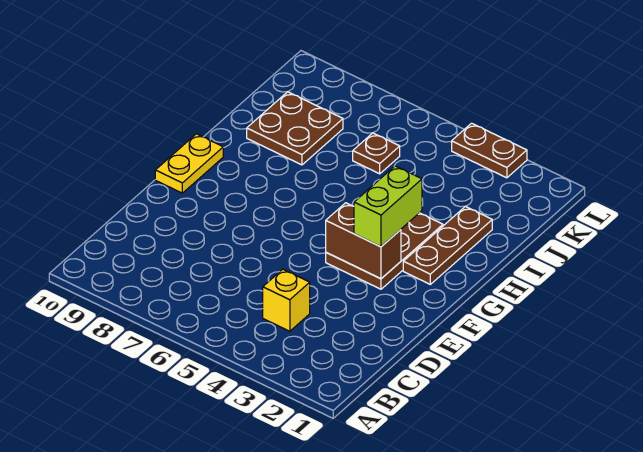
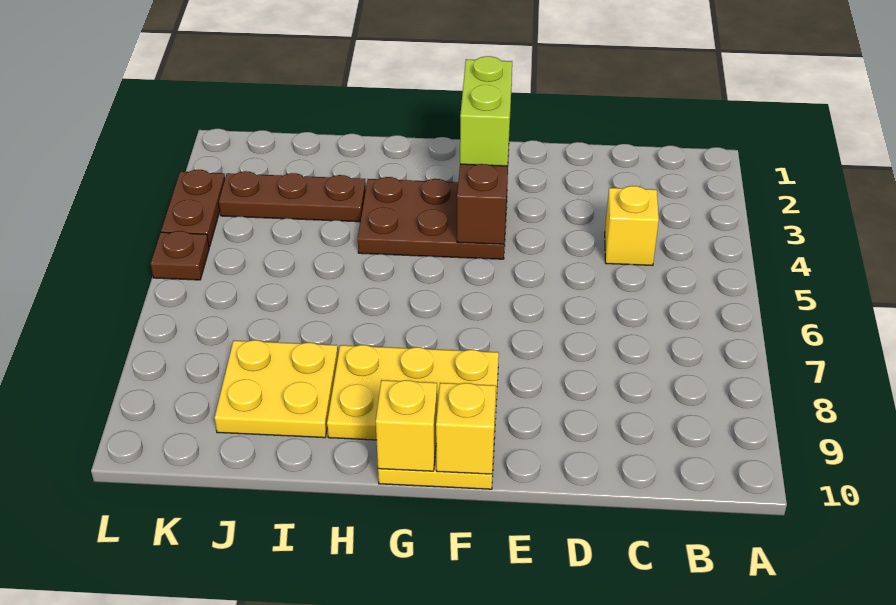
lime brick F3:G3 level 3 -> lime brick F2:F3 level 3
none -> yellow plate F8:H9 level 1
none -> yellow brick F10 level 2
brown plate G2:I2 level 1 -> brown plate I3:K3 level 1
none -> yellow brick G10 level 2
brown plate I8:J9 level 1 -> yellow plate I8:J9 level 1
brown plate J6 level 1 -> brown plate L5 level 1

